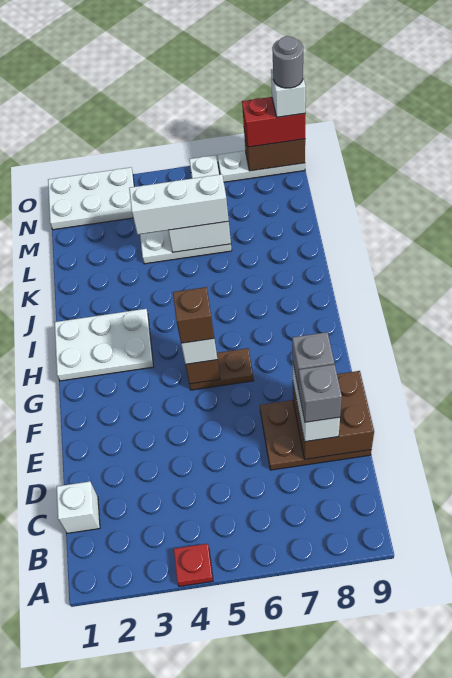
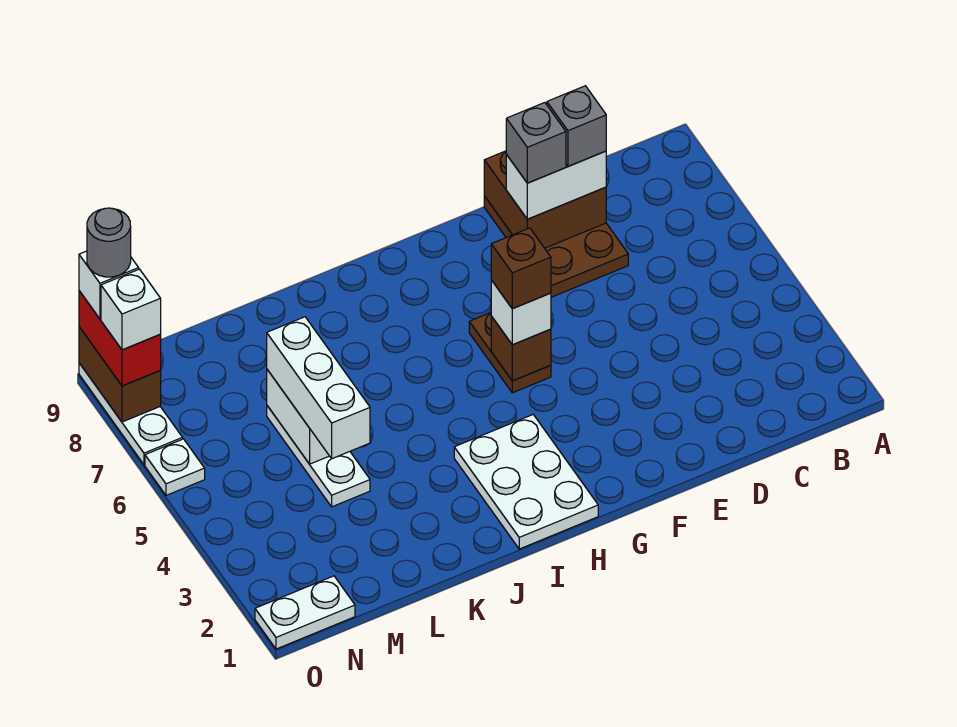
red plate A4 level 1 -> none
white brick C1 level 1 -> white brick O8 level 4
white plate N1:O3 level 1 -> white plate N1:O1 level 1

